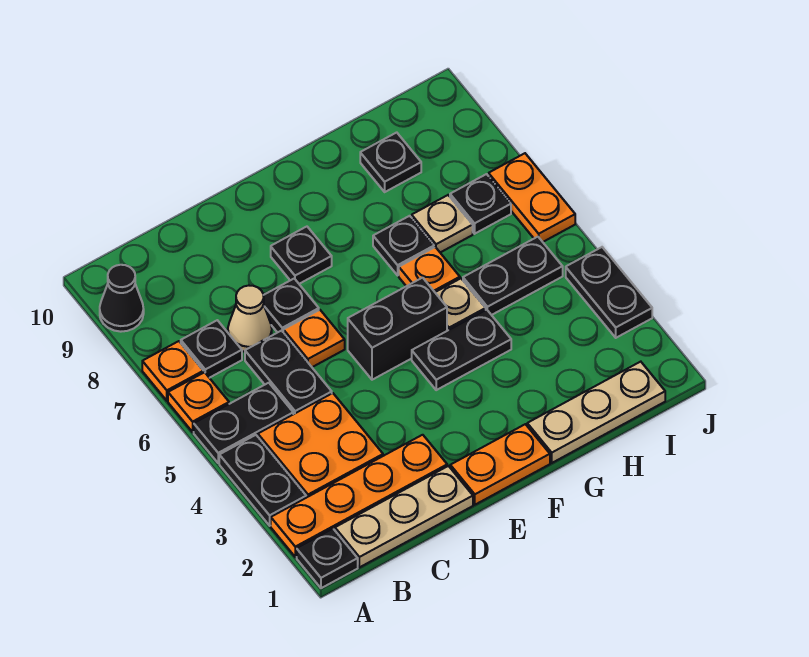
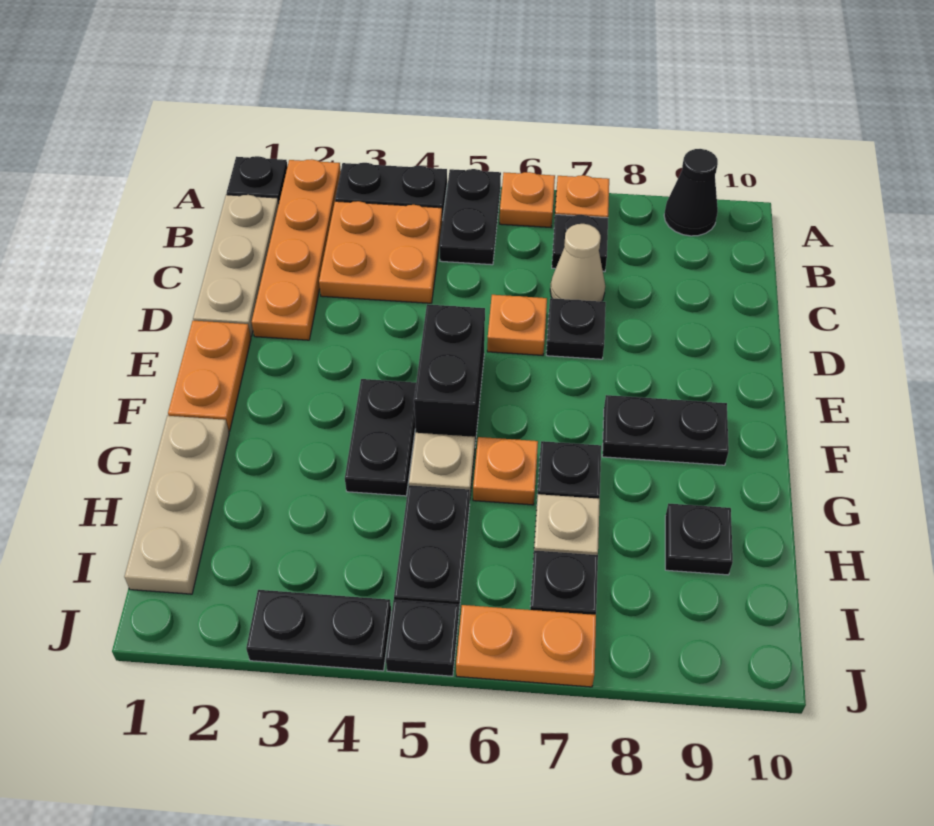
black plate C5:C6 level 1 -> black plate F8:F9 level 1
black plate E8 level 1 -> black plate J5 level 1

